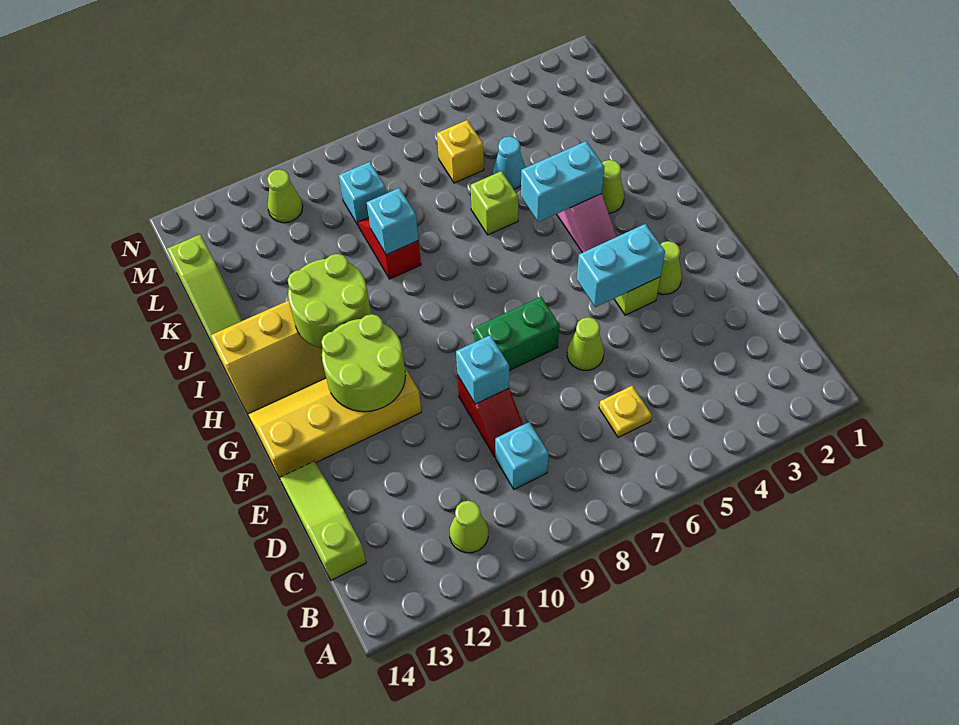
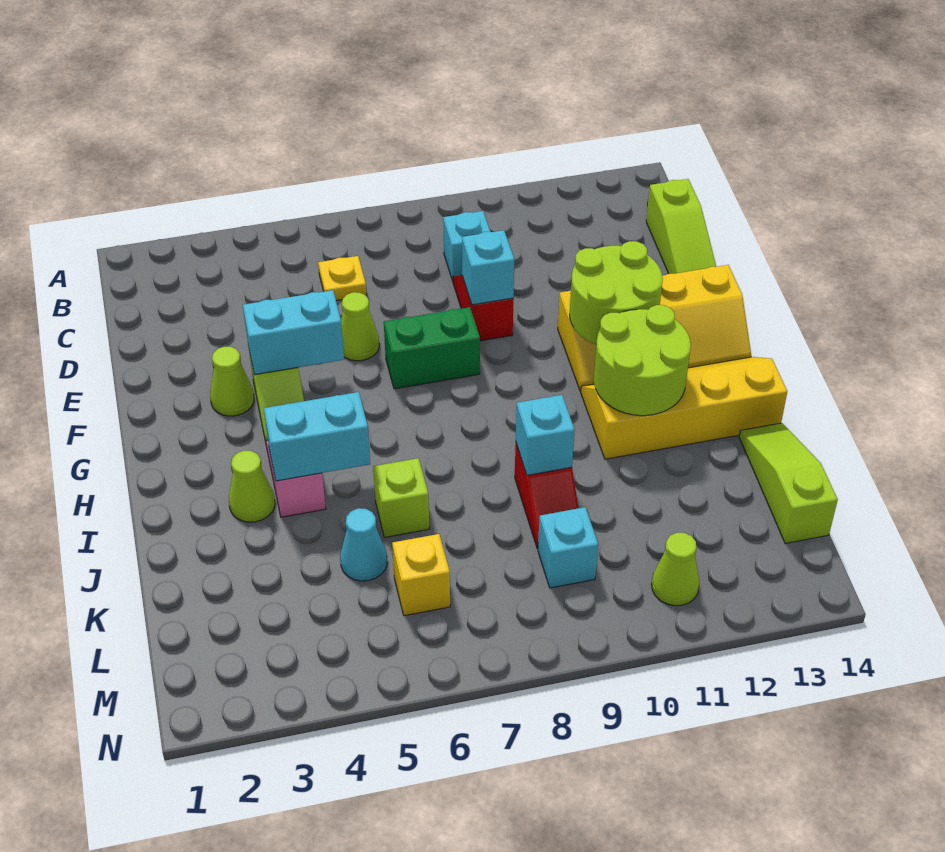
lime cone B11 level 1 -> none

